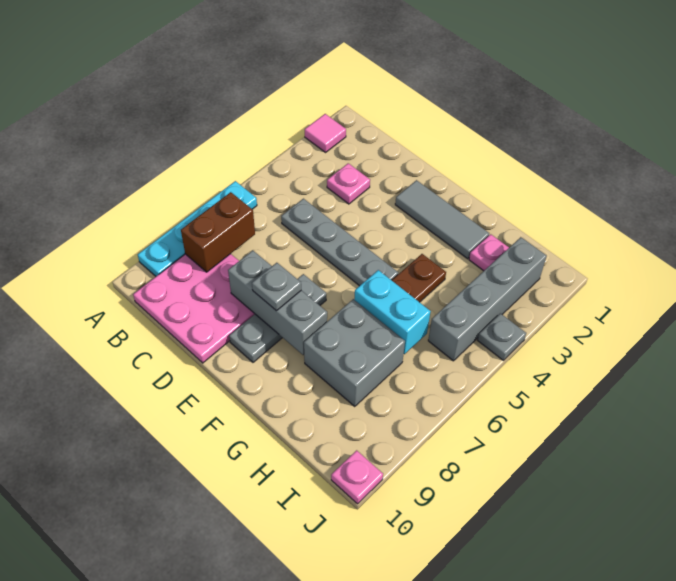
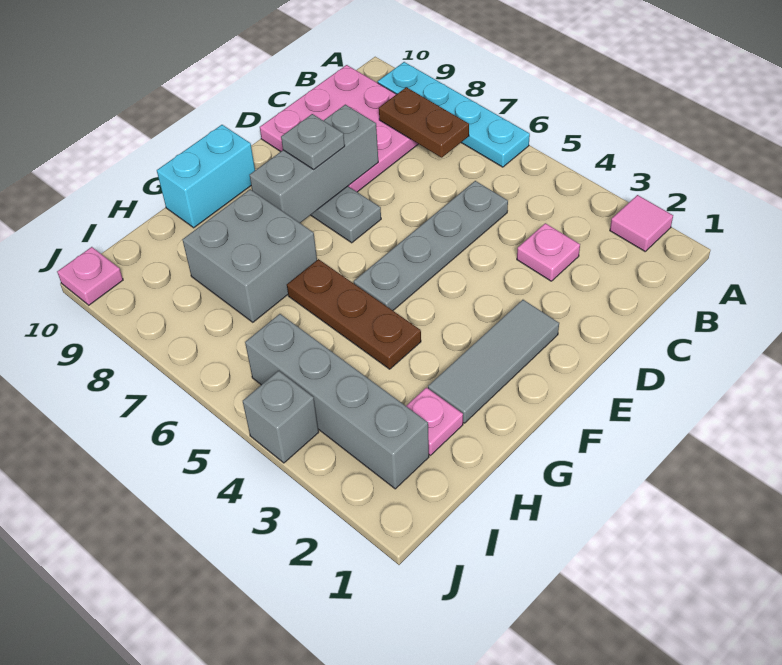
brown brick B7:B8 level 2 -> brown plate B7:B8 level 2
cyan brick G6:H6 level 2 -> cyan brick F10:G10 level 1
grey plate J4 level 1 -> grey brick J4 level 1

